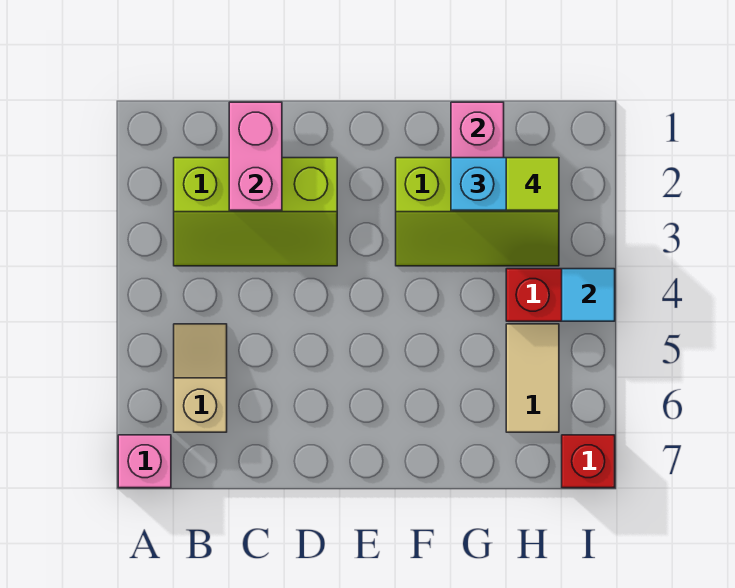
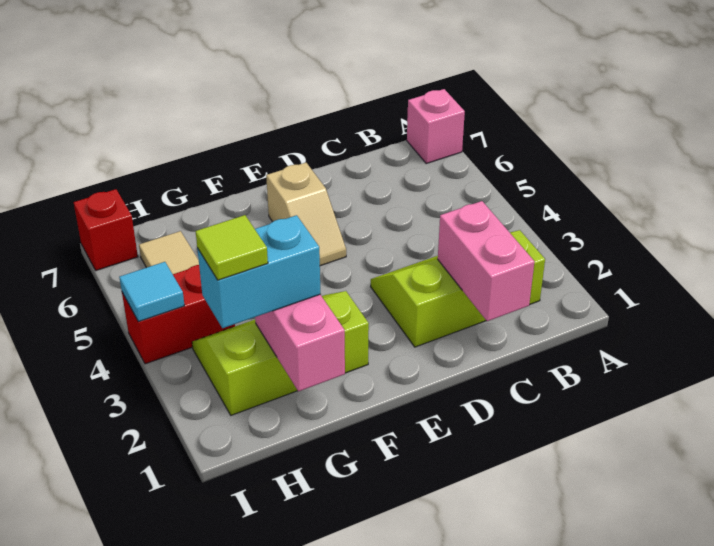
tan slope B5:B6 level 1 top 6 -> tan slope E5:E6 level 1 top 6

